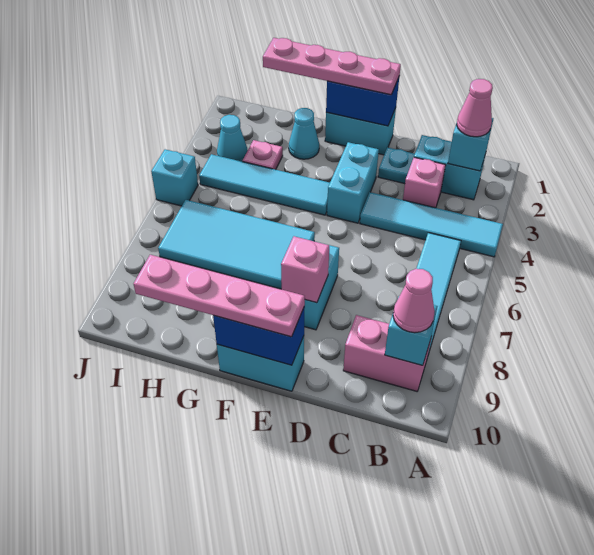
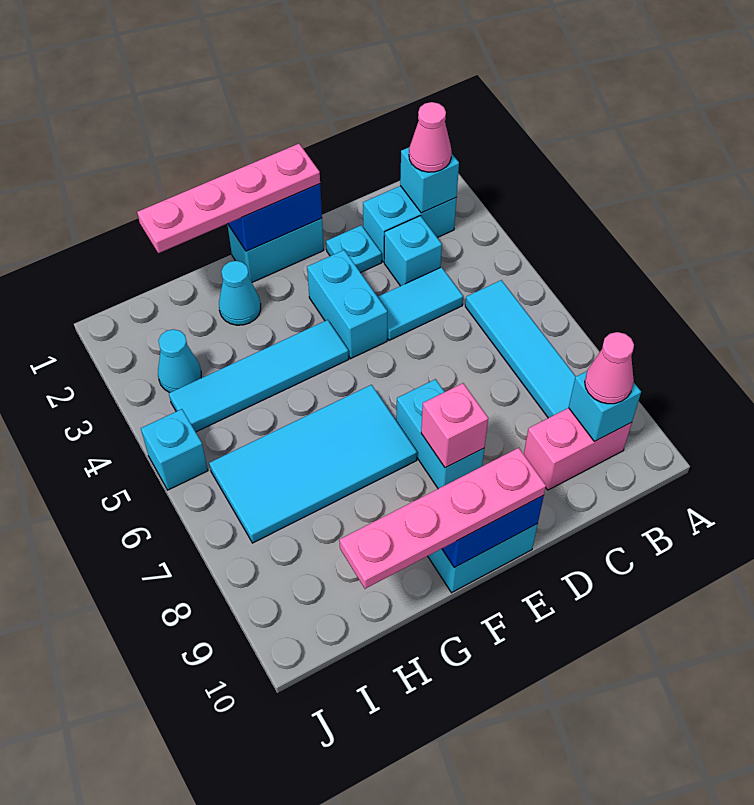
cyan tile A4:D4 level 1 -> cyan tile C4:D4 level 1
pink brick C3 level 1 -> cyan brick C3 level 1
pink plate H3 level 1 -> none

